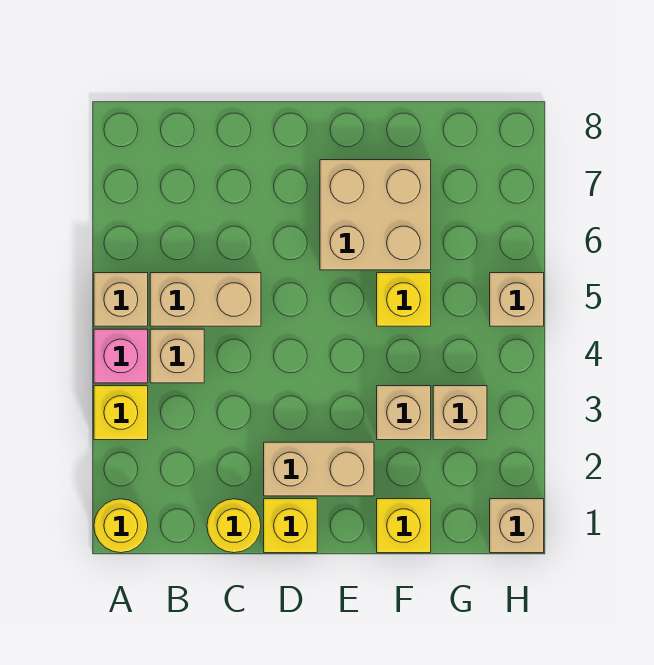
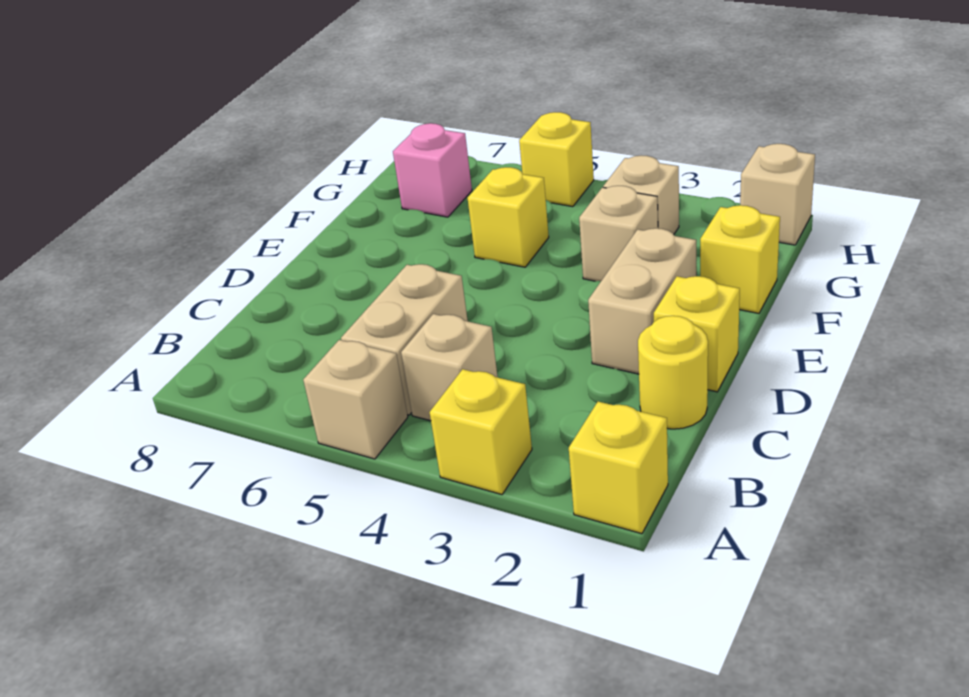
yellow round brick A1 level 1 -> yellow brick A1 level 1
pink brick A4 level 1 -> pink brick G7 level 1
tan brick E6:F7 level 1 -> none
tan brick H5 level 1 -> yellow brick H5 level 1

